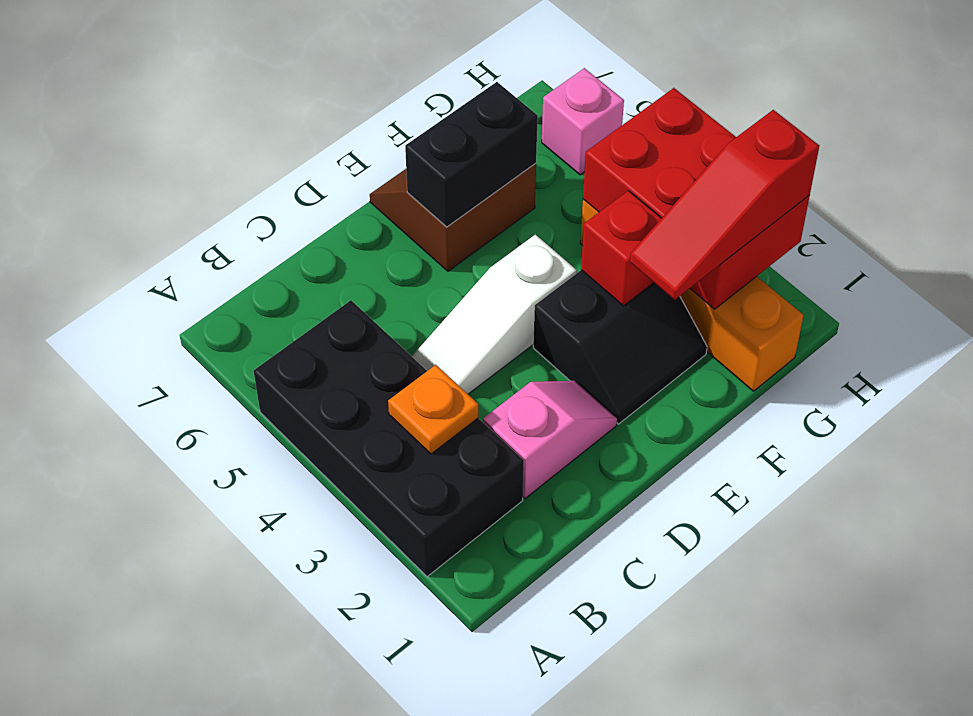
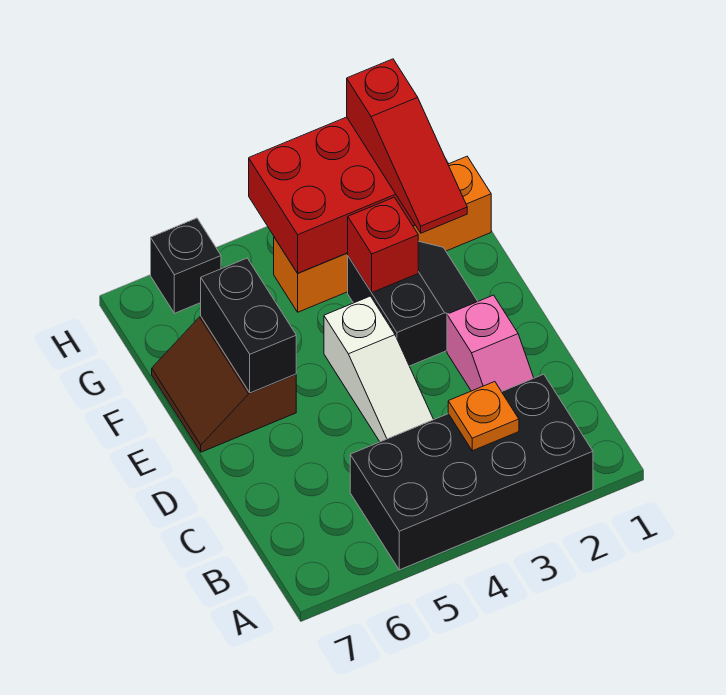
pink slope C2:D2 level 1 top C -> pink slope C2:D2 level 1 top D
pink brick H6 level 1 -> black brick H6 level 1

